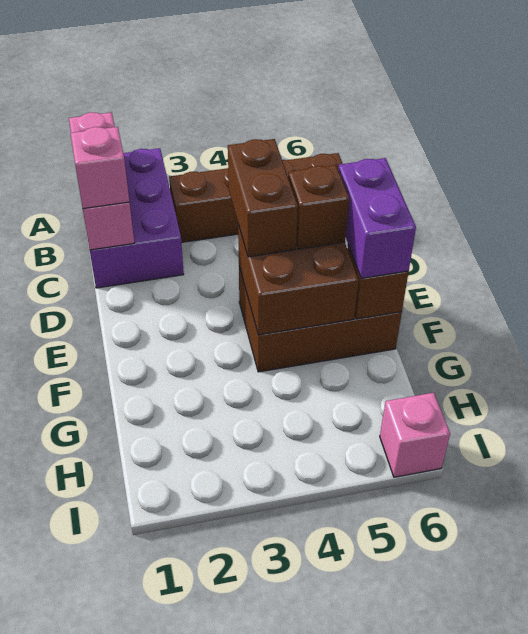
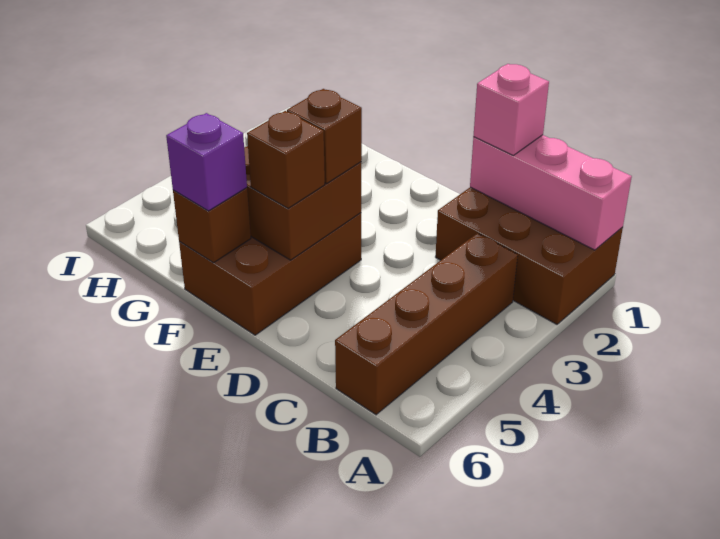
purple brick A1:C2 level 1 -> brown brick A1:C2 level 1
brown brick D4:E4 level 3 -> brown brick E4 level 3
purple brick E6:F6 level 3 -> purple brick F6 level 3
pink brick I6 level 1 -> none

